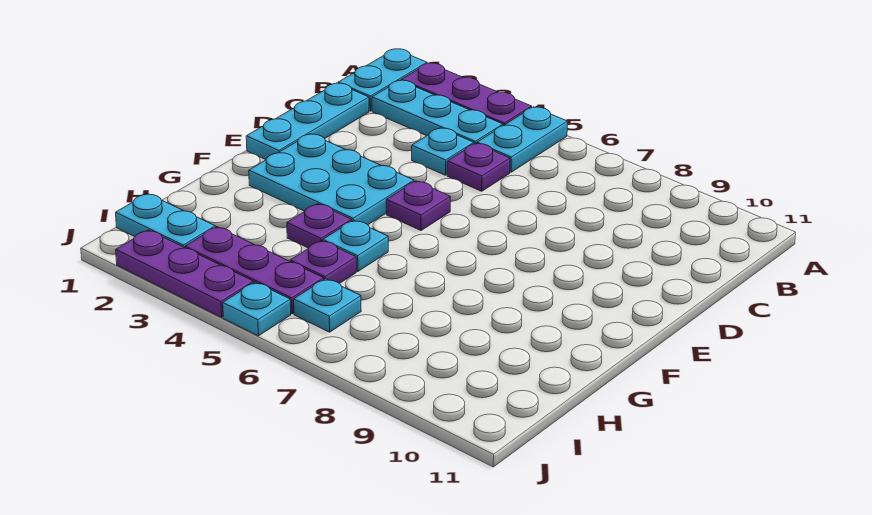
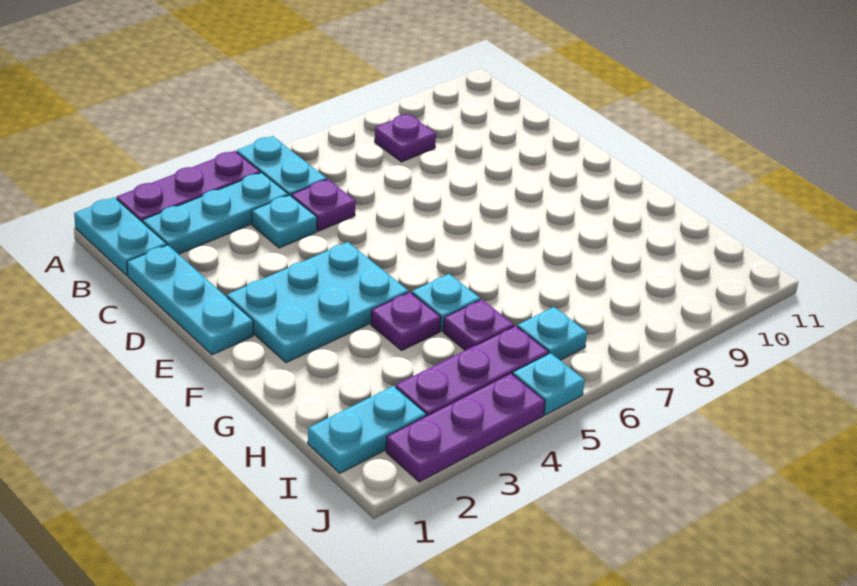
purple plate E5 level 1 -> purple plate B8 level 1

